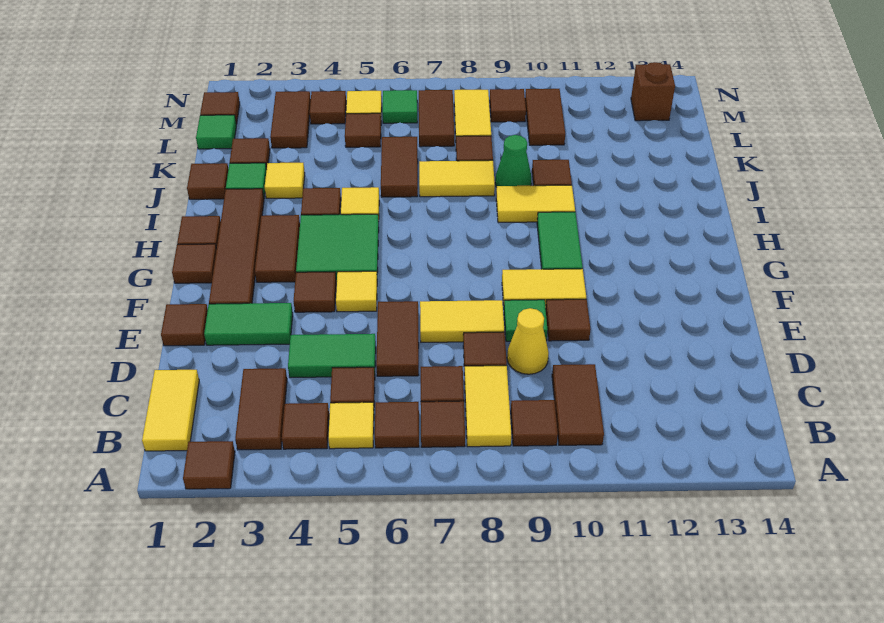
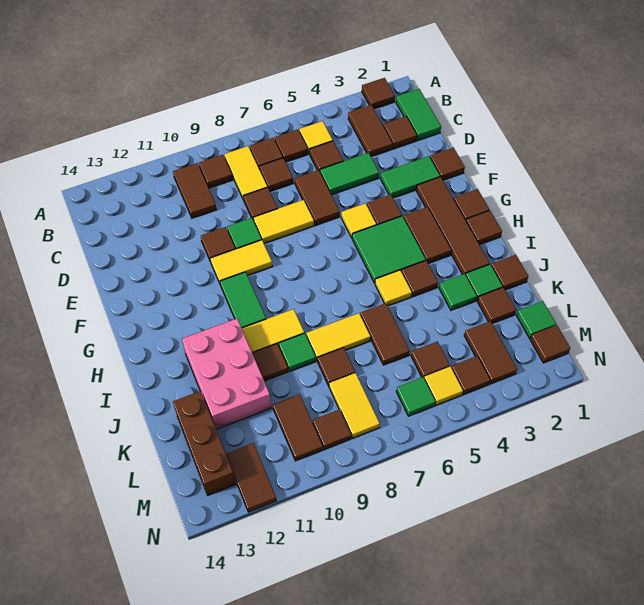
yellow tile B1:C1 level 1 -> green tile B1:C1 level 1
brown tile B4 level 1 -> brown tile C2 level 1
yellow cone D9 level 1 -> none
none -> pink brick I11:K12 level 1
yellow tile J3 level 1 -> green tile J3 level 1
green cone J9 level 1 -> green tile J9 level 1
brown tile L7:M7 level 1 -> brown tile M12:N12 level 1
brown brick M13 level 1 -> brown brick K13:M13 level 1

